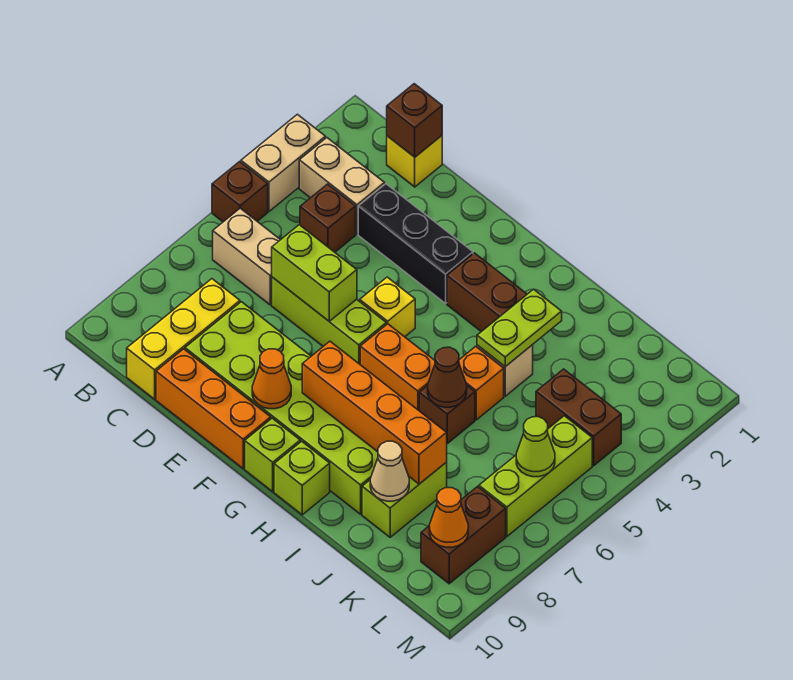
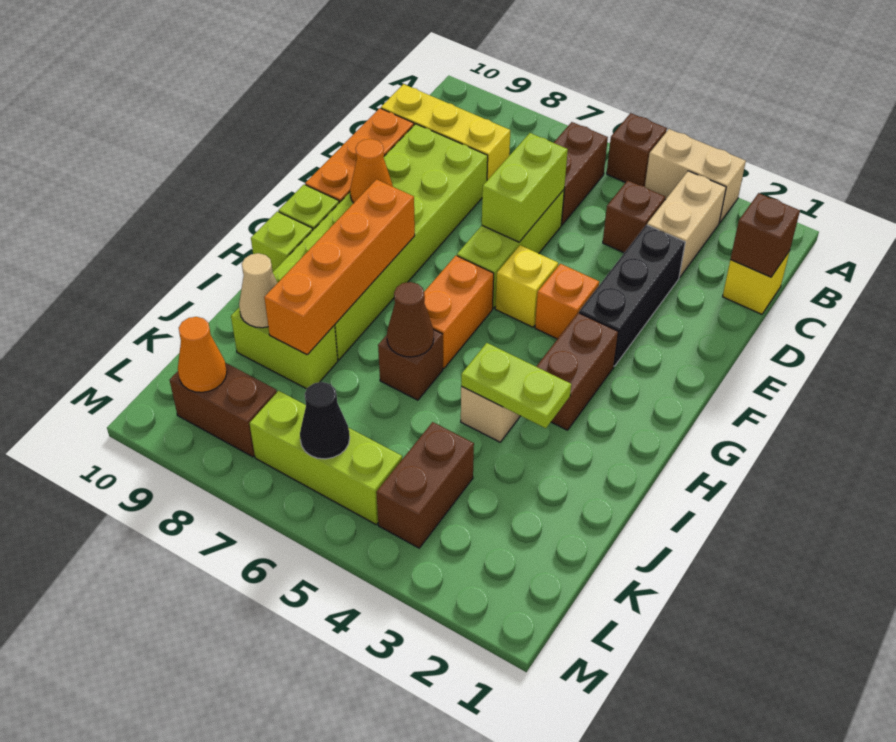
tan brick B6:C6 level 1 -> brown brick B6:C6 level 1
orange brick I5 level 1 -> orange brick F4 level 1
lime cone L6 level 2 -> black cone L6 level 2

